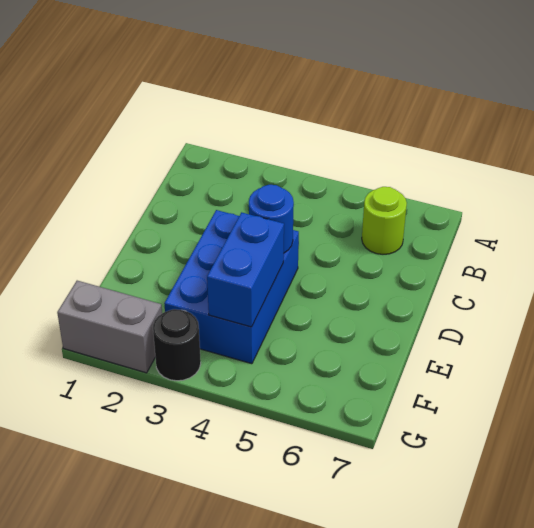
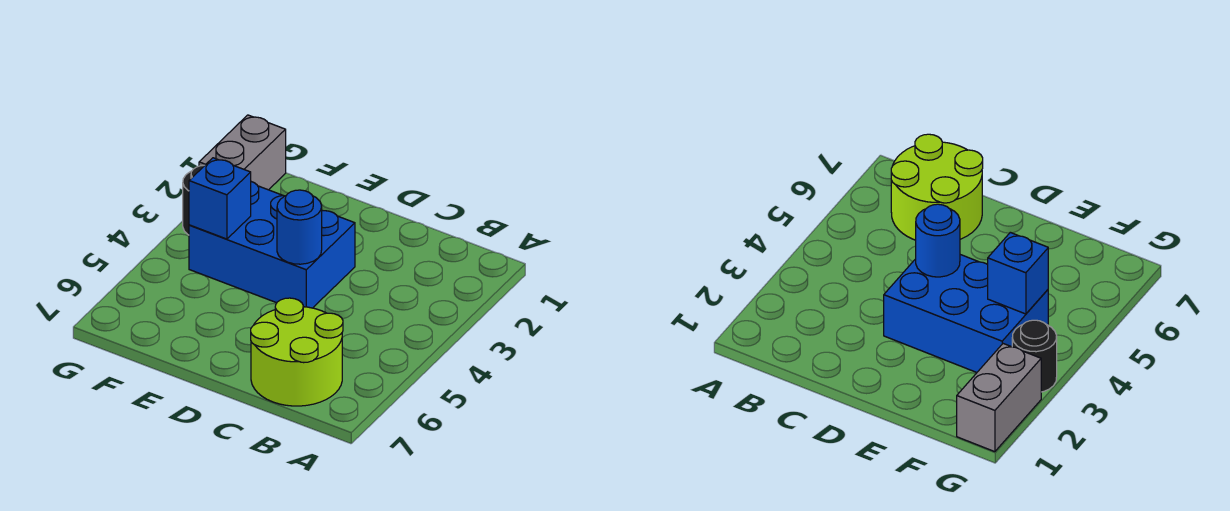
lime round brick B6 level 1 -> lime round brick B6:C7 level 1
blue brick E4:F4 level 2 -> blue brick F4 level 2

